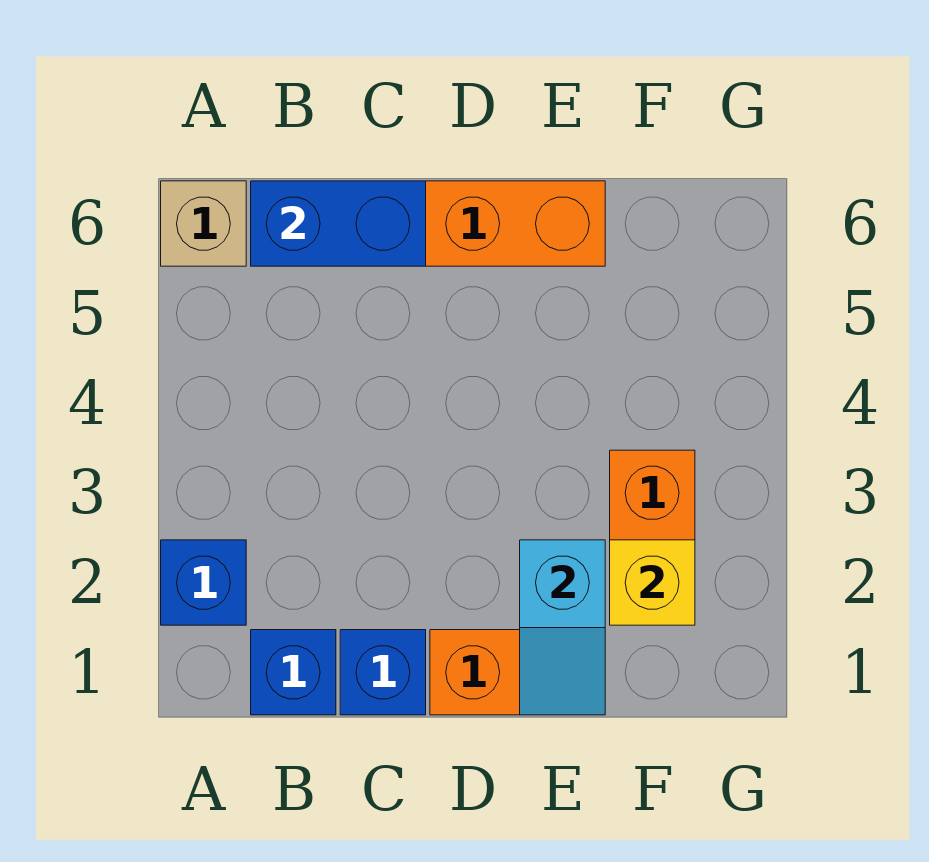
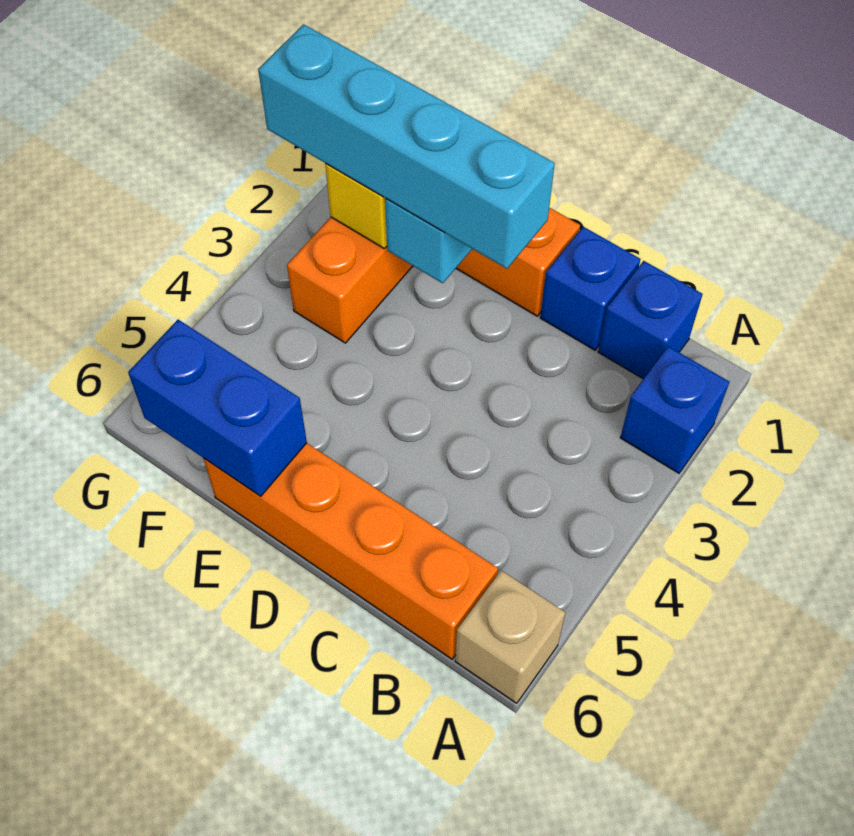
blue brick B6:C6 level 2 -> blue brick E6:F6 level 2
none -> cyan brick D2:G2 level 3

